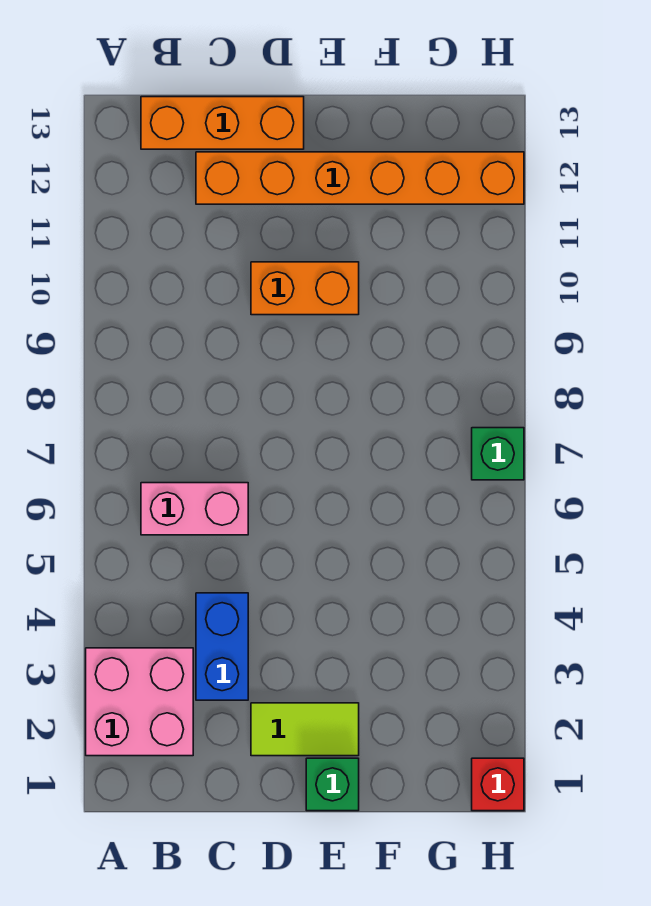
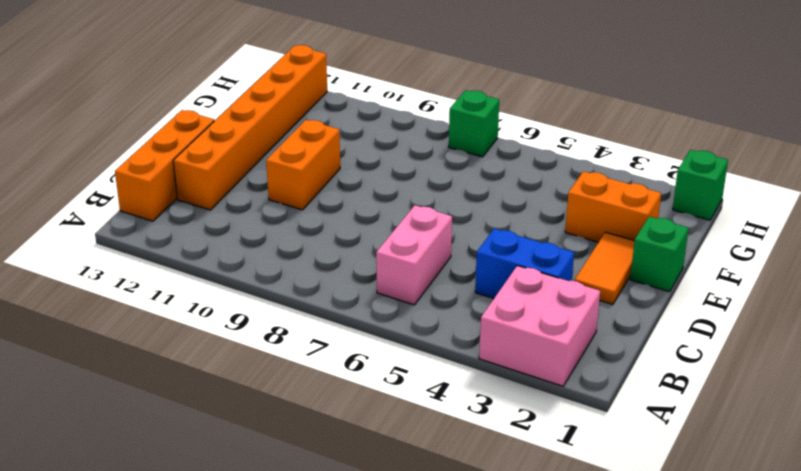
lime tile D2:E2 level 1 -> orange tile D2:E2 level 1
none -> orange brick F2:F3 level 1
red brick H1 level 1 -> green brick H1 level 1

